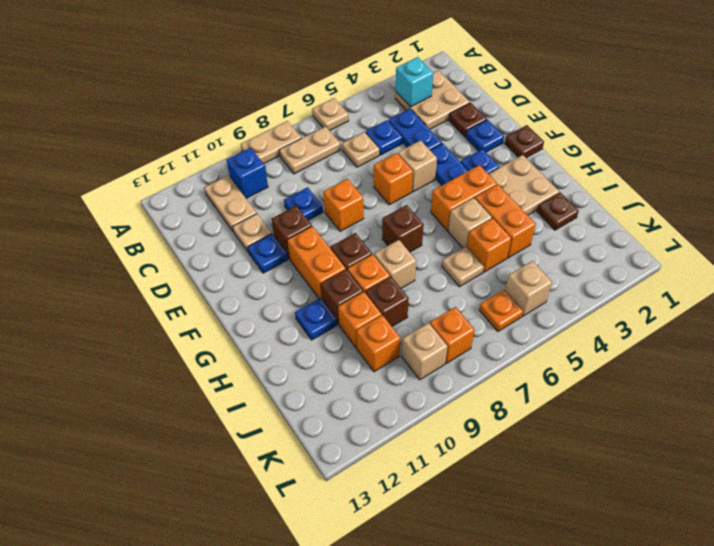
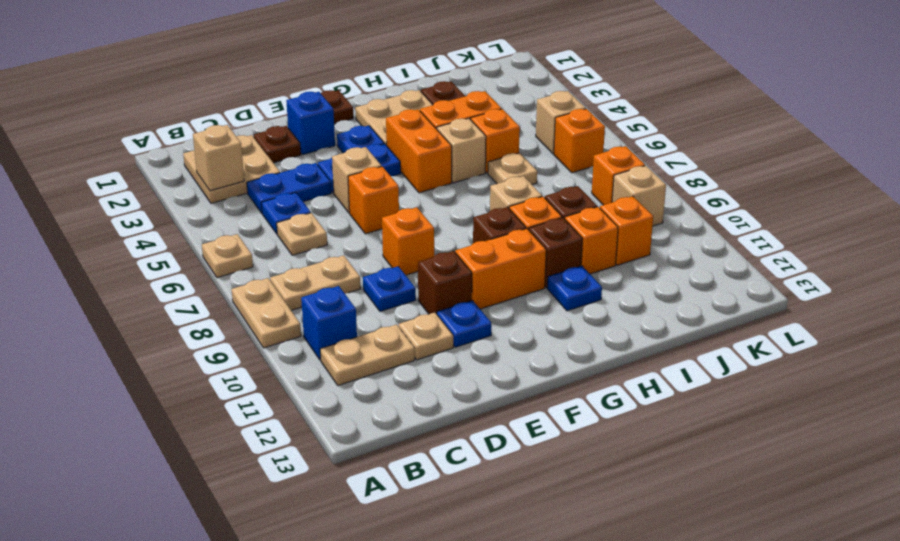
cyan brick B3 level 2 -> tan brick B3 level 2
tan plate B7:B8 level 1 -> tan plate B8:C8 level 1
blue plate E2 level 1 -> blue brick E2 level 1
brown brick G7 level 1 -> none
orange plate K6 level 1 -> orange brick K6 level 1

